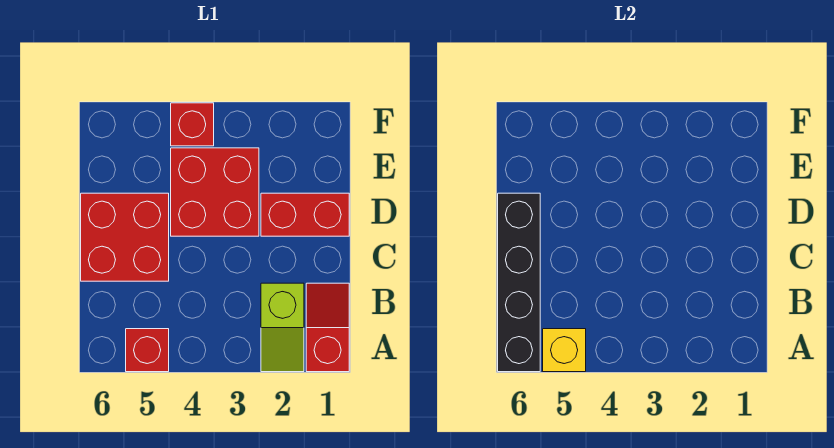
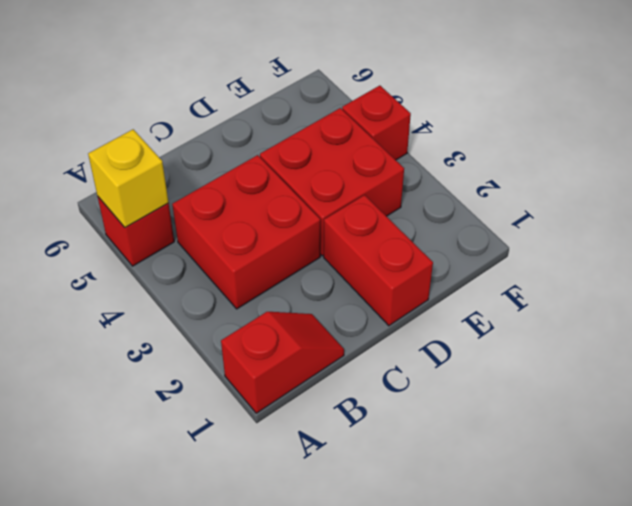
lime slope A2:B2 level 1 top B -> none
black brick A6:D6 level 2 -> none
red brick C5:D6 level 1 -> red brick B3:C4 level 1

